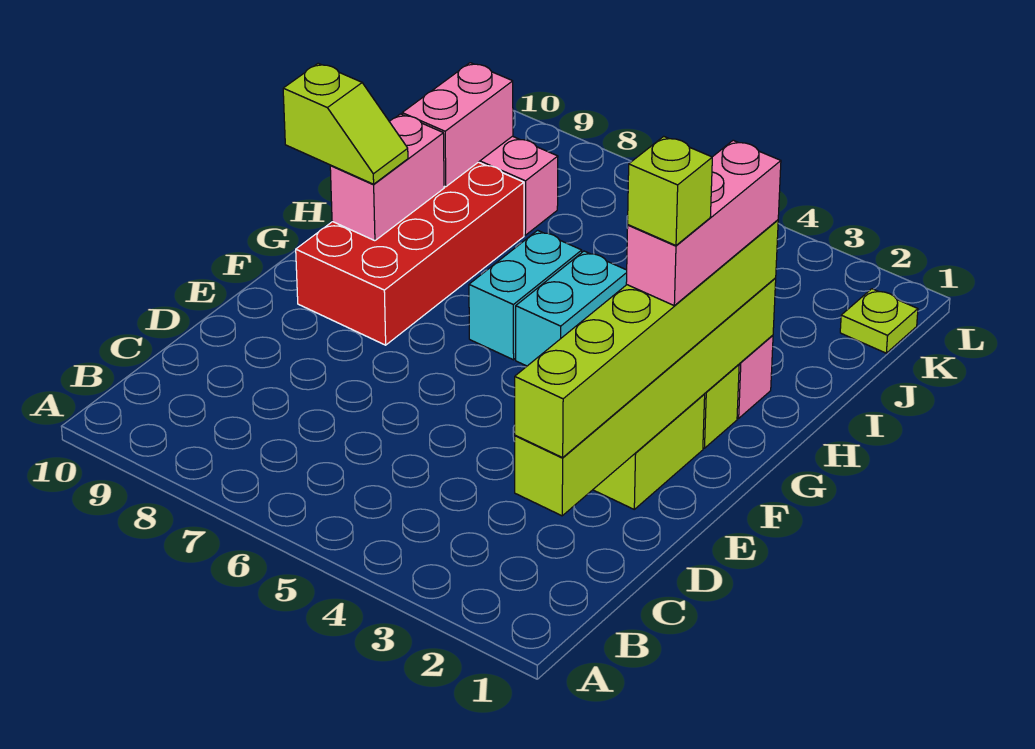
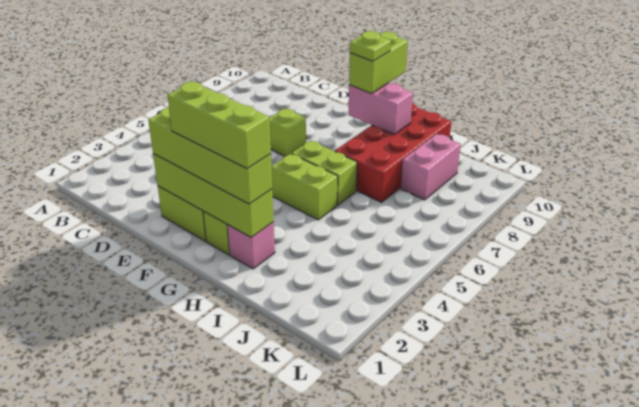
lime brick C2:H2 level 2 -> lime brick E2:H2 level 2
lime brick C2:H2 level 3 -> lime brick E2:H2 level 3
pink brick F2:H2 level 4 -> lime brick F2:H2 level 4
lime brick F2 level 5 -> lime brick E7 level 1
red brick F8:I9 level 1 -> red brick H7:I10 level 1
cyan brick G5:H5 level 1 -> lime brick G5:H5 level 1
cyan brick G6:H6 level 1 -> lime brick G6:H6 level 1
lime slope G9:G10 level 3 top 10 -> lime brick G9:G10 level 3
pink brick I9:J9 level 2 -> none
lime plate K1 level 1 -> lime plate G9 level 4

